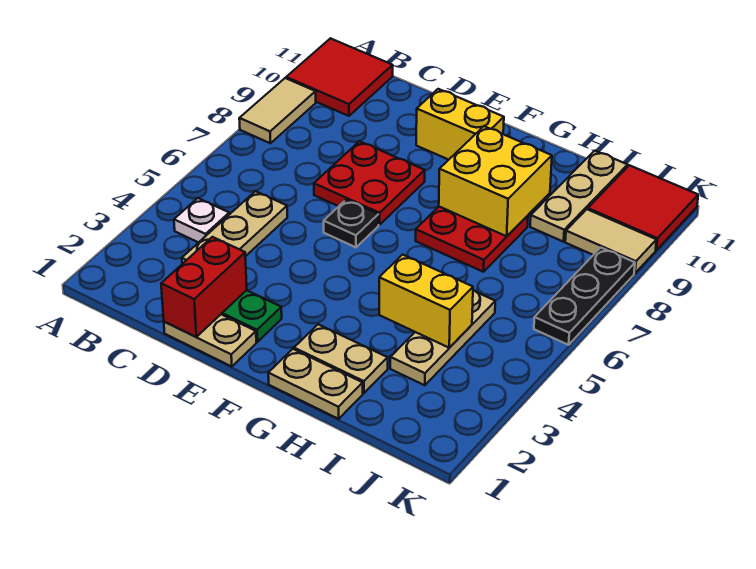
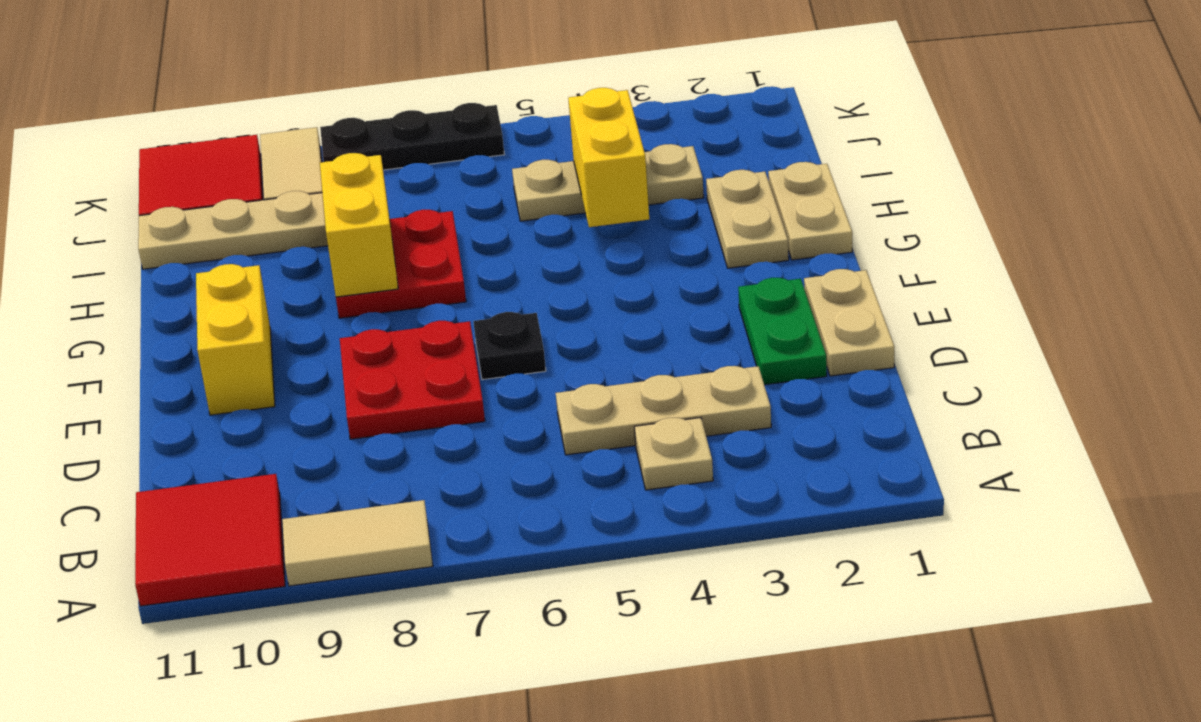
white plate B4 level 1 -> tan plate B4 level 1
red brick D1:D2 level 2 -> none
yellow brick G8:H9 level 2 -> yellow brick G8:H8 level 2

